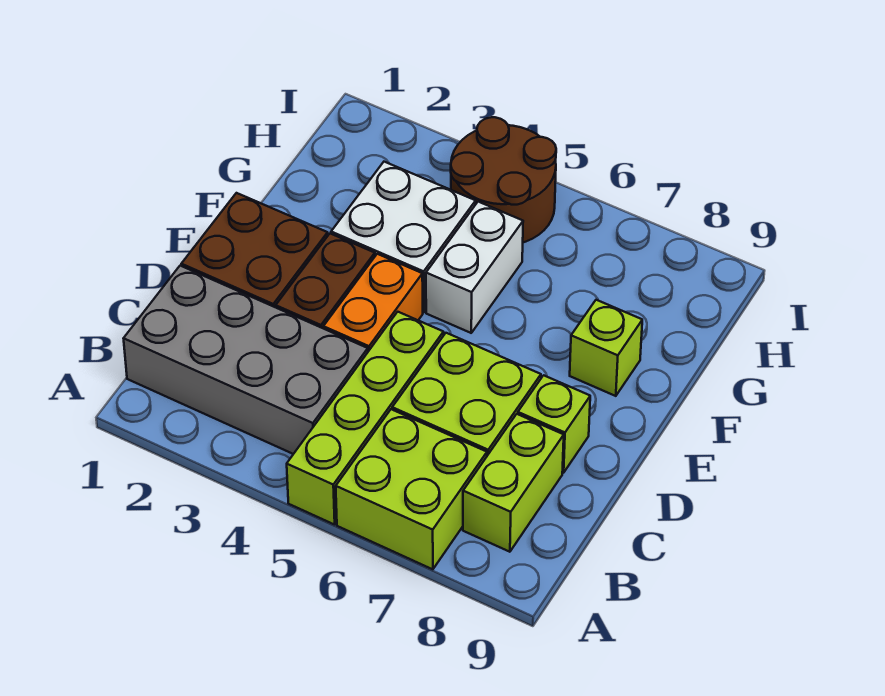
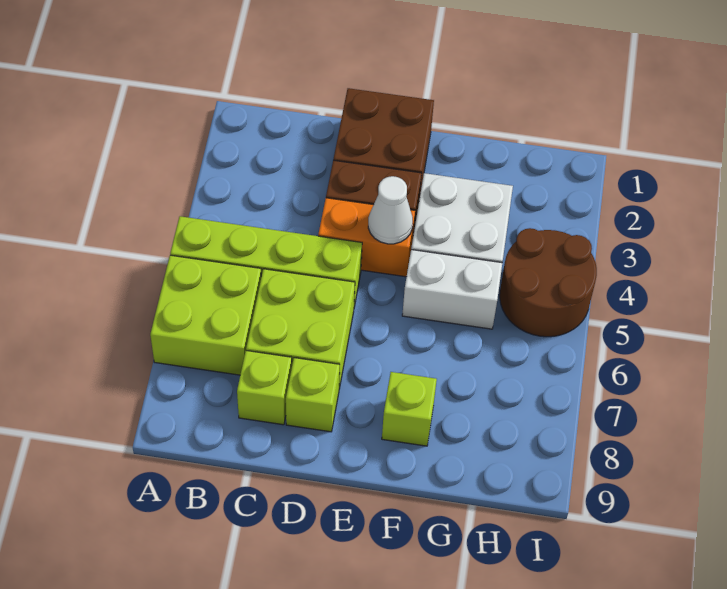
grey brick B1:C4 level 1 -> none
lime brick B8:C8 level 1 -> lime brick C8 level 1
none -> white cone E4 level 2

